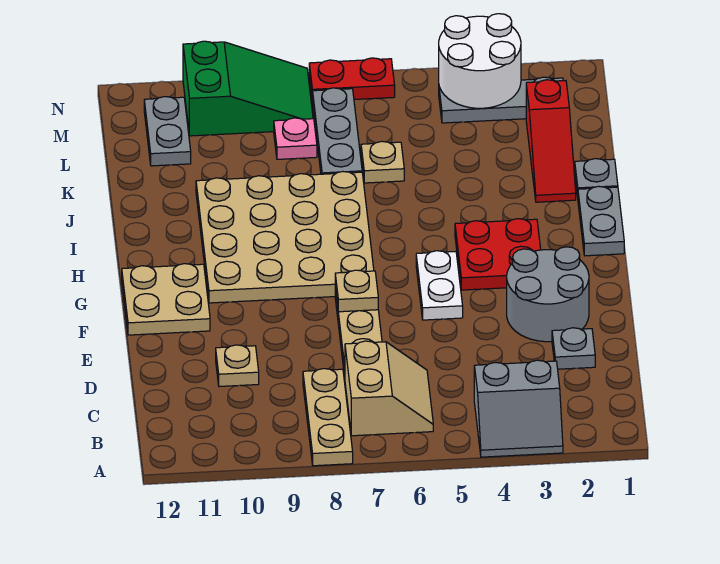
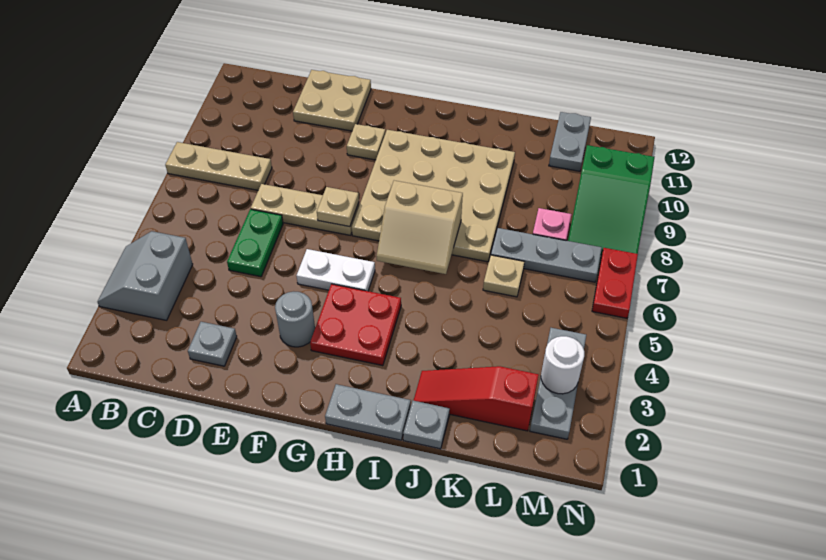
tan slope B6:C7 level 1 top 7 -> tan slope H6:I7 level 2 top 7
none -> green plate D5:D6 level 1
tan plate D10 level 1 -> tan plate F10 level 1
grey round brick E2:F3 level 1 -> grey round brick F3 level 1
tan plate F11:G12 level 1 -> tan plate D11:E12 level 1
grey plate L11:M11 level 1 -> grey plate L11:L12 level 1
white round brick M3:N4 level 2 -> white round brick M3 level 2

